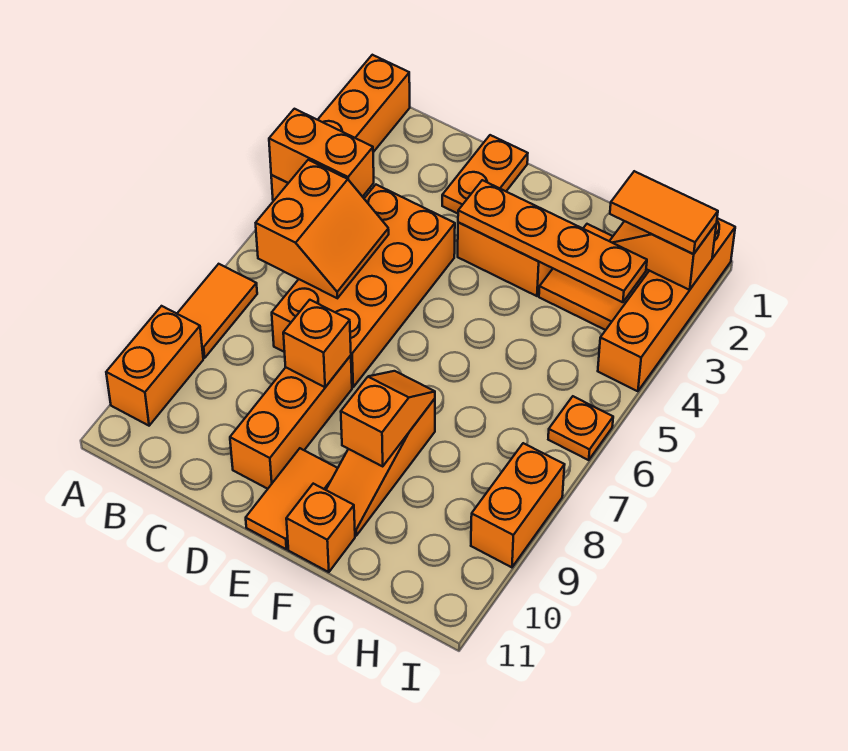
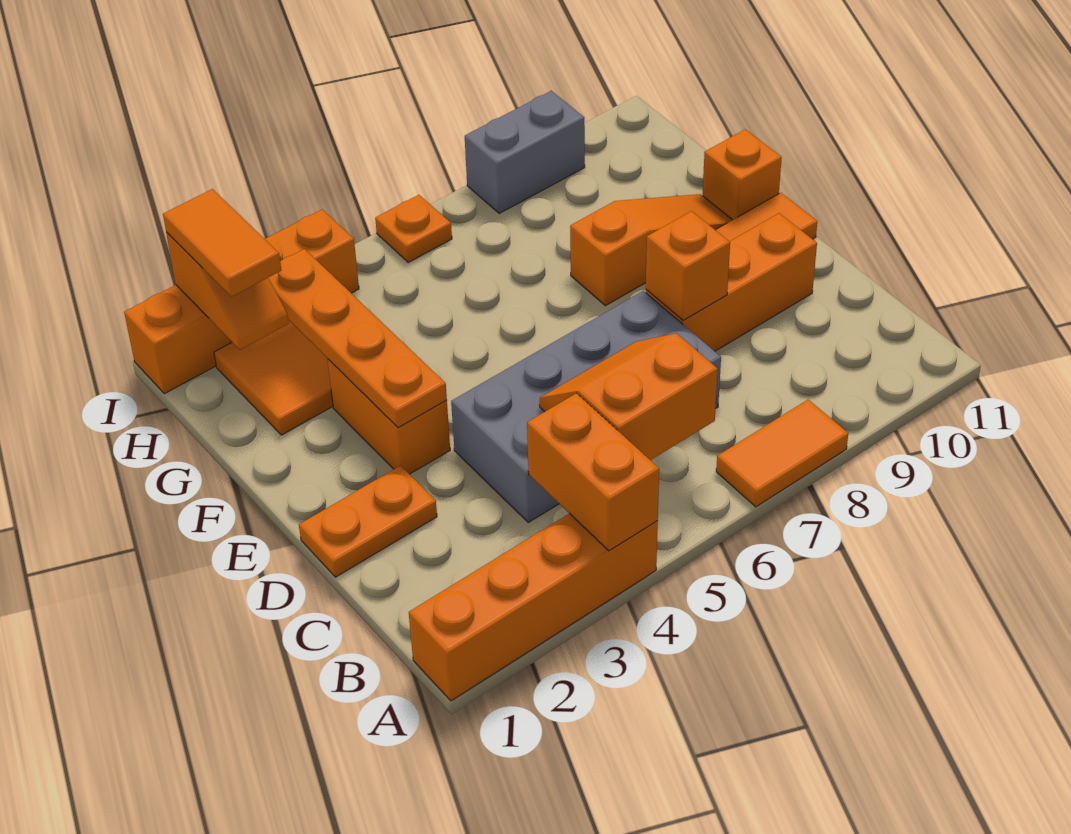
orange brick A9:A10 level 1 -> none
orange brick C4:D7 level 1 -> grey brick C4:D7 level 1
orange slope F8:F9 level 2 top 9 -> none
orange brick I8:I9 level 1 -> grey brick I8:I9 level 1

